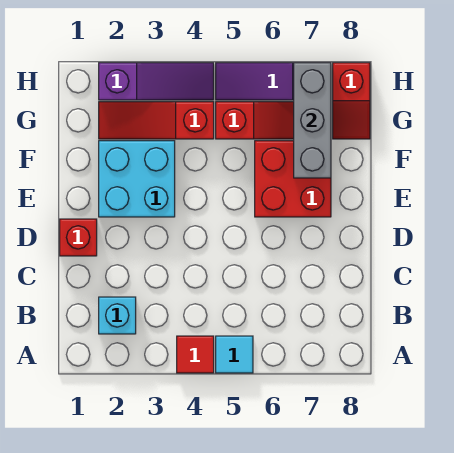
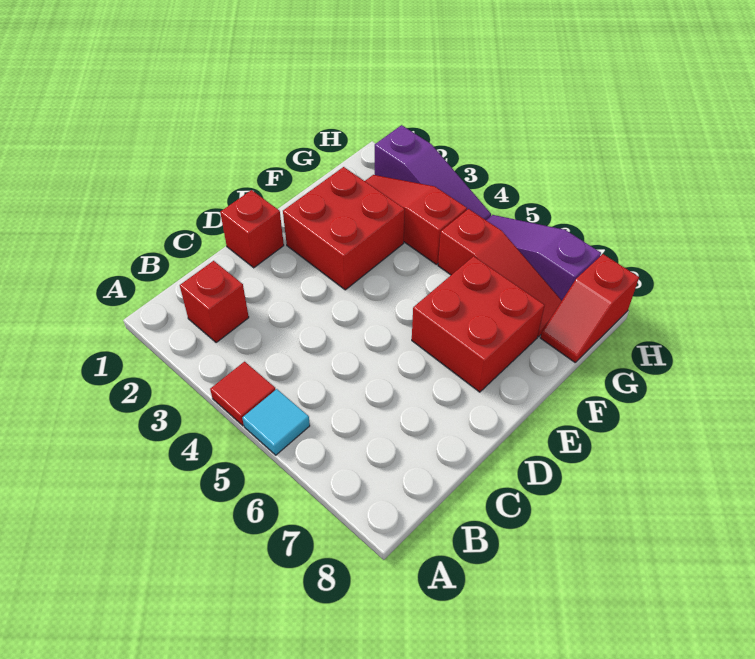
cyan brick B2 level 1 -> red brick B2 level 1
cyan brick E2:F3 level 1 -> red brick E2:F3 level 1
grey brick F7:H7 level 2 -> none

